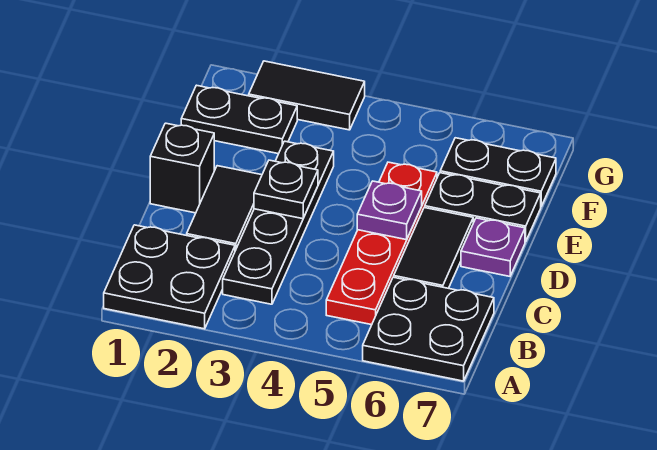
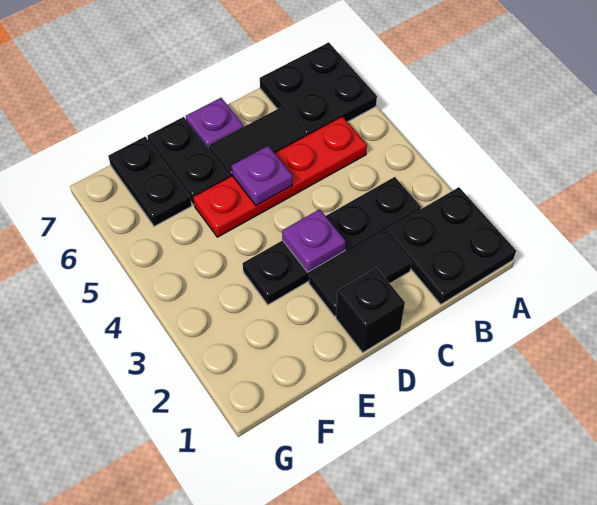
black plate D3 level 2 -> purple plate D3 level 2
black plate F1:F2 level 1 -> none
black tile G2:G3 level 1 -> none

